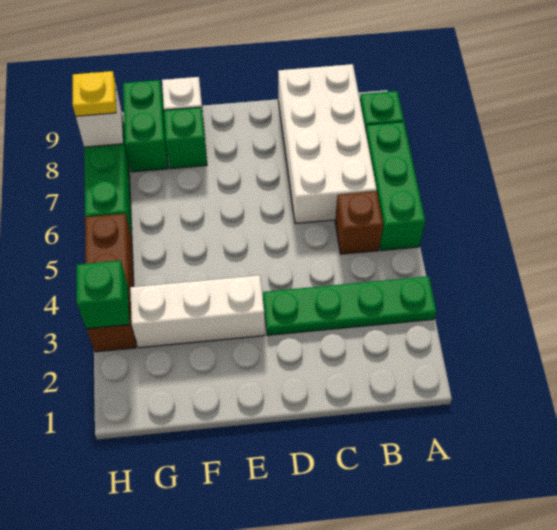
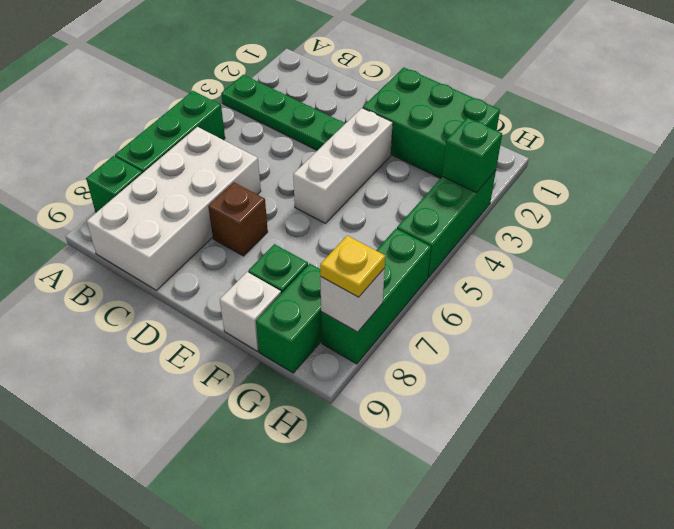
brown brick B5 level 1 -> brown brick D7 level 1
none -> green brick E1:G2 level 1
white brick E3:G3 level 1 -> white brick E3:E5 level 1
brown brick H3:H5 level 1 -> green brick H3:H5 level 1

